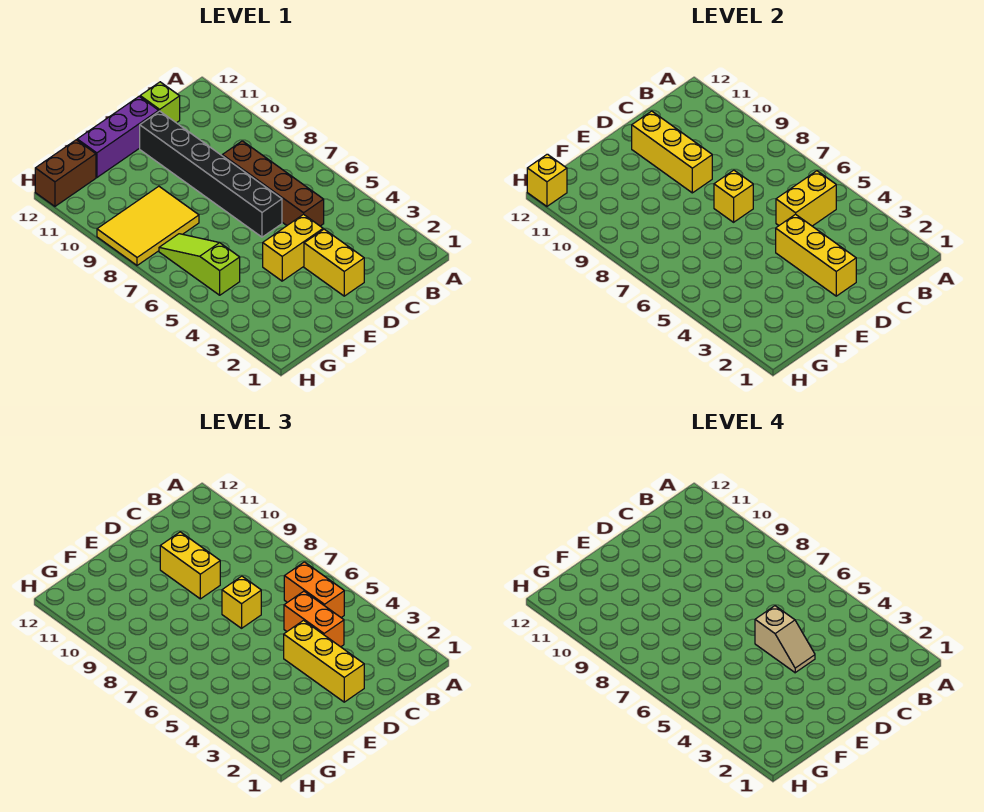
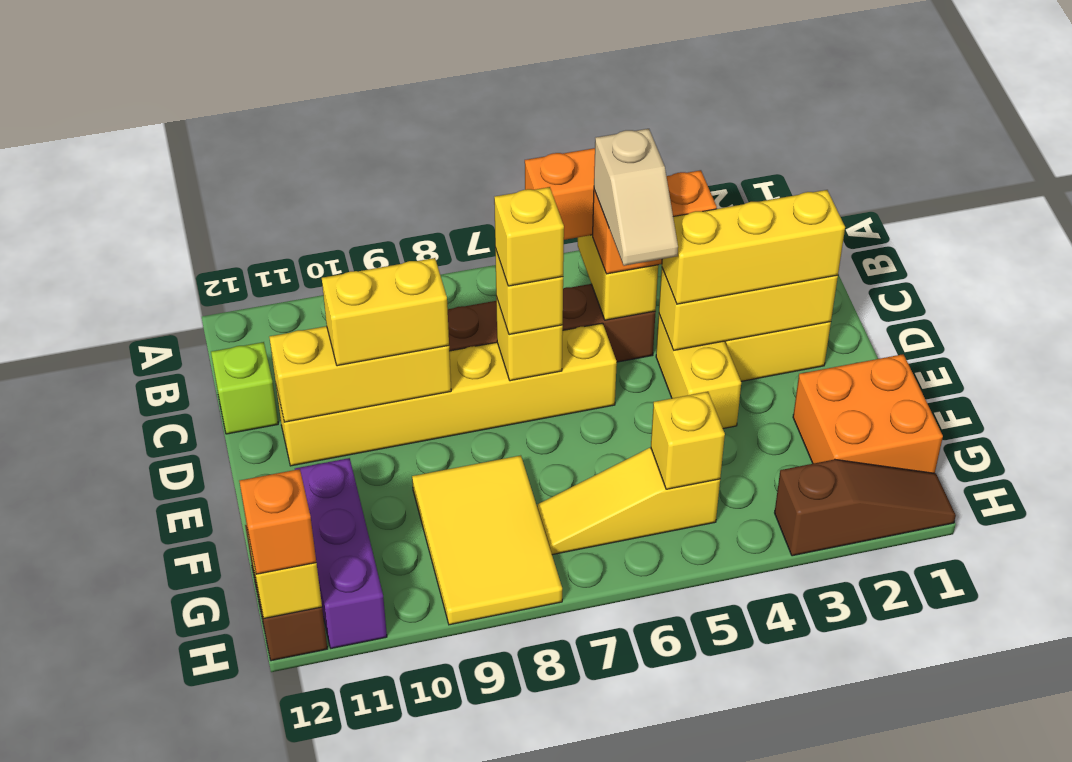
tan slope D4:D5 level 4 top 5 -> tan slope C5:D5 level 4 top C
black brick D6:D11 level 1 -> yellow brick D6:D11 level 1
none -> yellow brick D7 level 4
purple brick D12:F12 level 1 -> purple brick F11:H11 level 1
none -> orange brick F1:G2 level 1
lime slope G5:G7 level 1 top 5 -> yellow slope G5:G7 level 1 top 5
none -> yellow brick G5 level 2
none -> brown slope H1:H3 level 1 top 3
none -> orange brick H12 level 3

